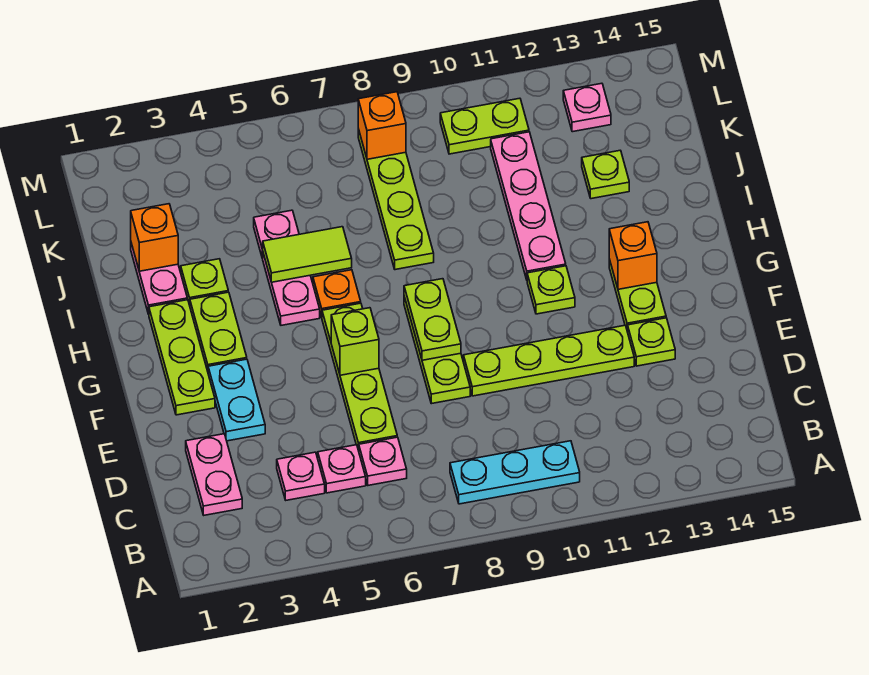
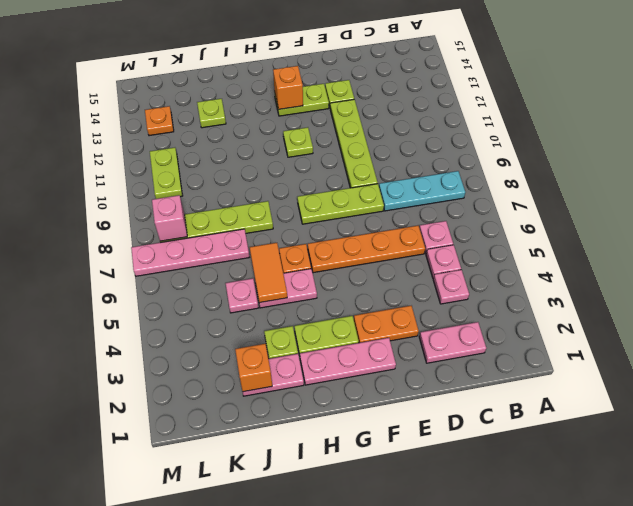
cyan plate B8:B10 level 1 -> cyan plate B8:D8 level 1
lime plate D6:G6 level 1 -> orange plate D6:G6 level 1
cyan plate E3:F3 level 1 -> orange plate E3:F3 level 1
lime plate F2:H2 level 1 -> pink plate F2:H2 level 1
lime brick F6 level 2 -> none
lime plate F8:G8 level 2 -> none
pink plate H11:K11 level 1 -> pink plate J7:M7 level 1
lime tile I5:I6 level 2 -> orange tile I5:I6 level 2
orange brick L8 level 2 -> pink brick L8 level 2
pink plate L13 level 1 -> orange plate L13 level 1

